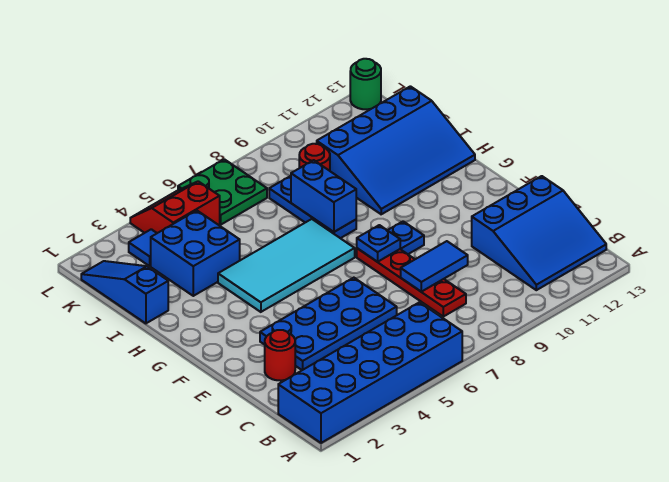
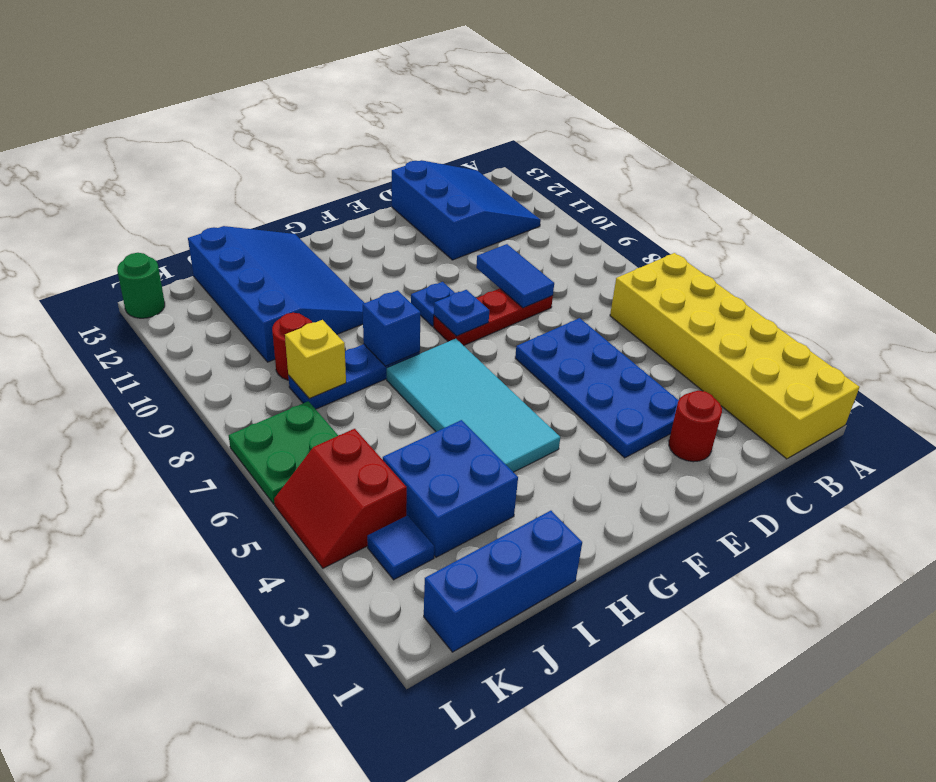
blue brick A1:B6 level 1 -> yellow brick A1:B6 level 1
red plate C8:F8 level 1 -> red plate D8:F8 level 1
blue brick H8:I8 level 2 -> blue brick H8 level 2
blue slope I1:K1 level 1 top I -> blue brick I1:K1 level 1
none -> yellow brick J8 level 2

